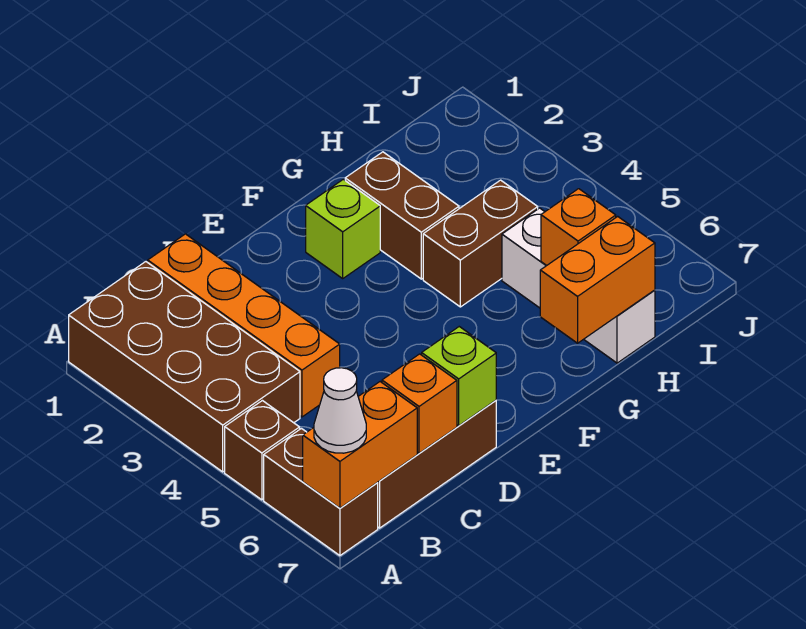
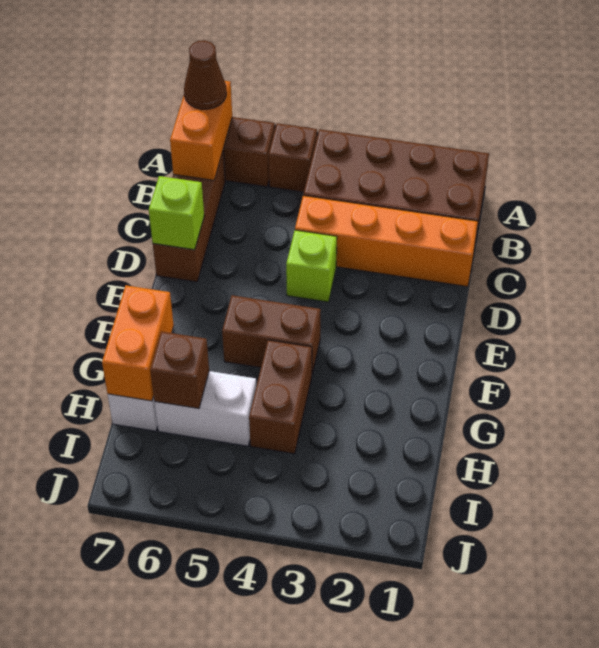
white cone A7 level 3 -> brown cone A7 level 3
orange brick C7 level 2 -> none
lime brick F2 level 1 -> lime brick D4 level 1
brown brick G2:G3 level 1 -> brown brick F4:F5 level 1
orange brick H6 level 2 -> brown brick H6 level 2

